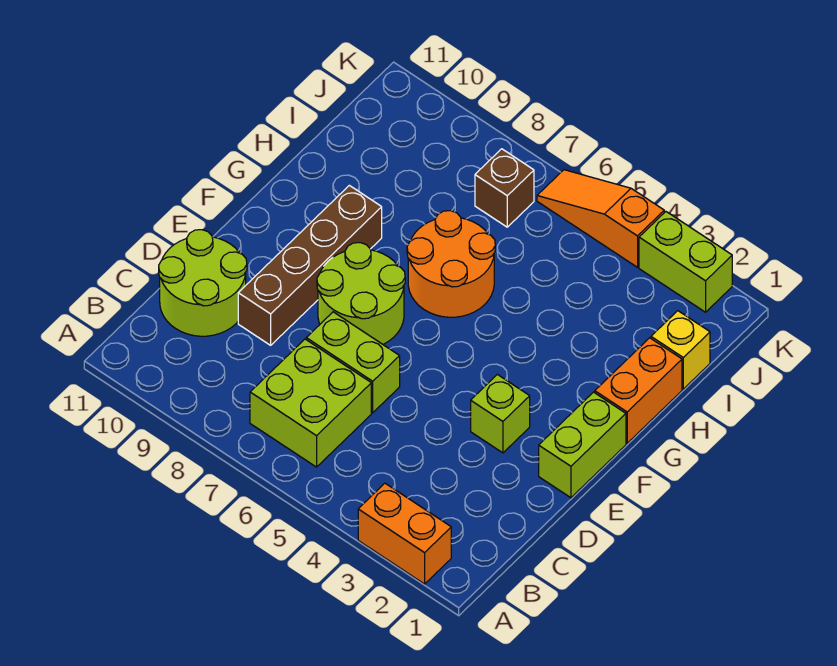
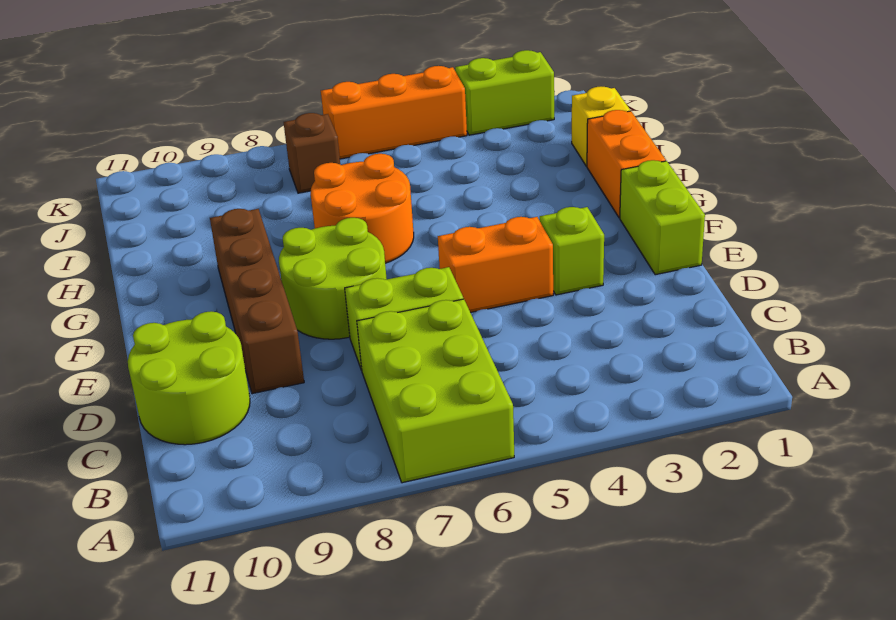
orange brick A2:A3 level 1 -> orange brick E4:E5 level 1
lime brick B6:C7 level 1 -> lime brick A6:C7 level 1
orange slope K4:K6 level 1 top 4 -> orange brick K4:K6 level 1

